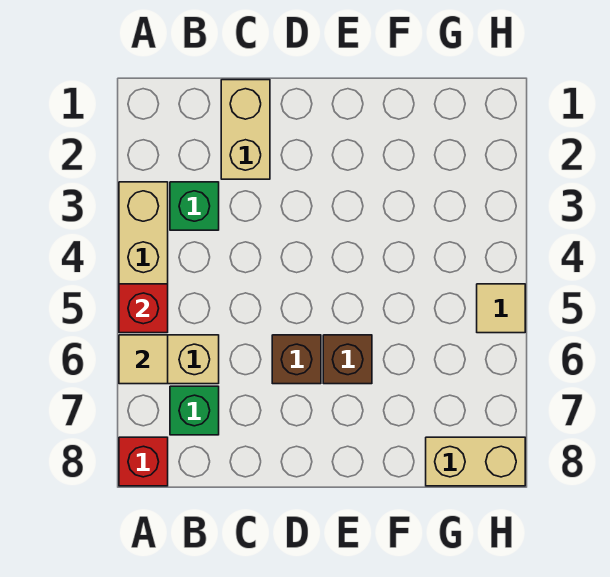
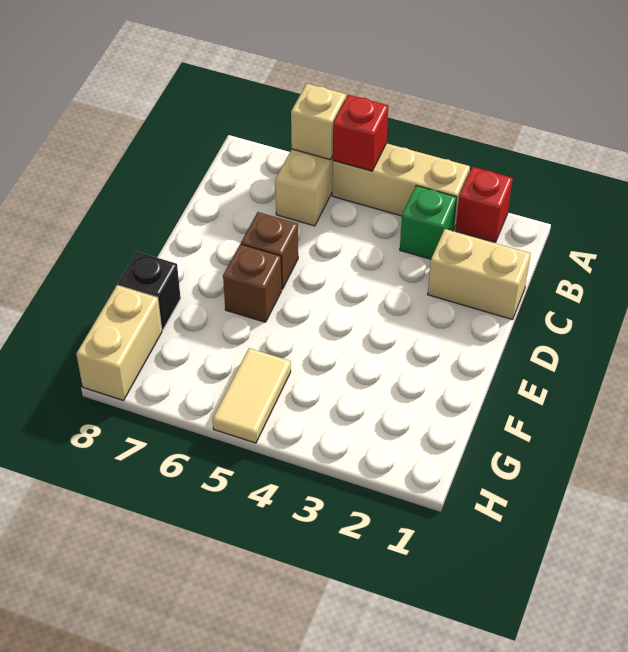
tan tile A6 level 2 -> tan brick A6 level 2
red brick A8 level 1 -> red brick A2 level 1
green brick B7 level 1 -> none
none -> black brick F8 level 1
tan tile H5 level 1 -> tan tile G5:H5 level 1

